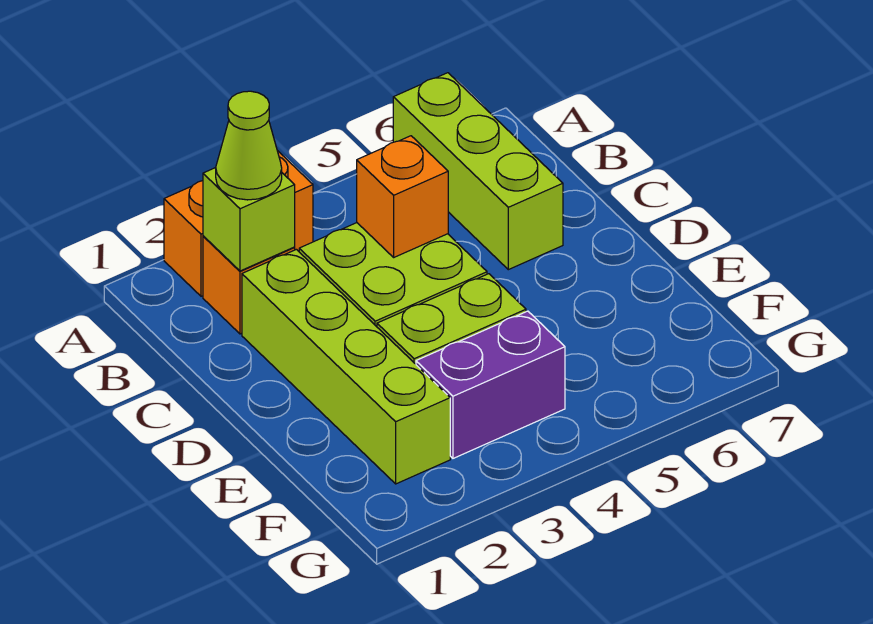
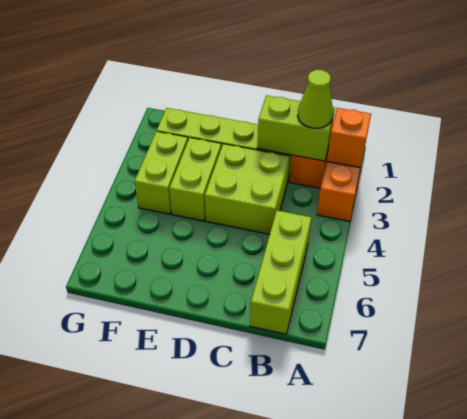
lime brick A6:C6 level 1 -> lime brick B5:B7 level 1
lime brick B2 level 2 -> lime brick B2:C2 level 2
orange brick C4 level 2 -> orange brick A2 level 2
purple brick F3:F4 level 1 -> lime brick F3:F4 level 1

